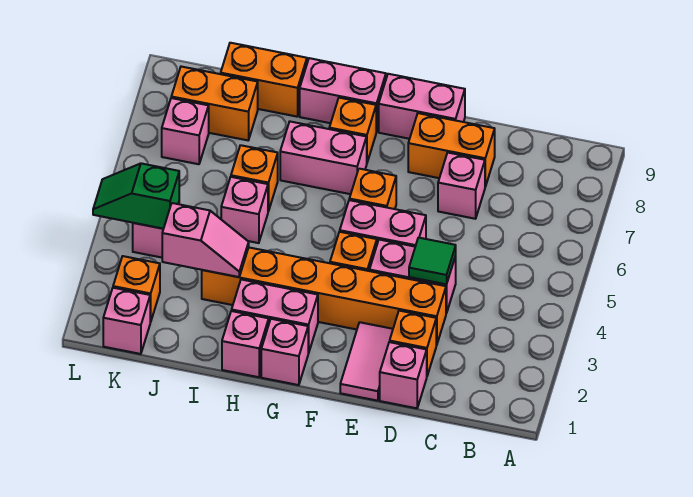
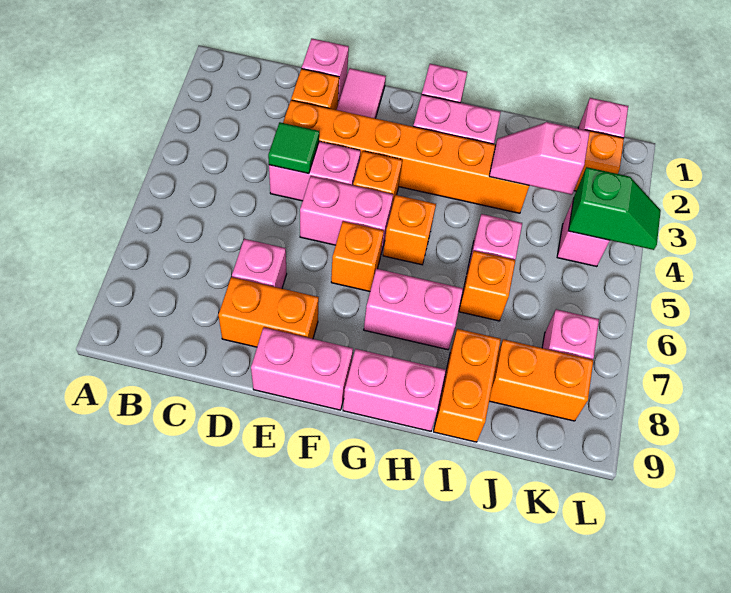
orange brick G8 level 1 -> orange brick G5 level 1
pink brick H1 level 1 -> none
orange brick I9:J9 level 1 -> orange brick I8:I9 level 1

